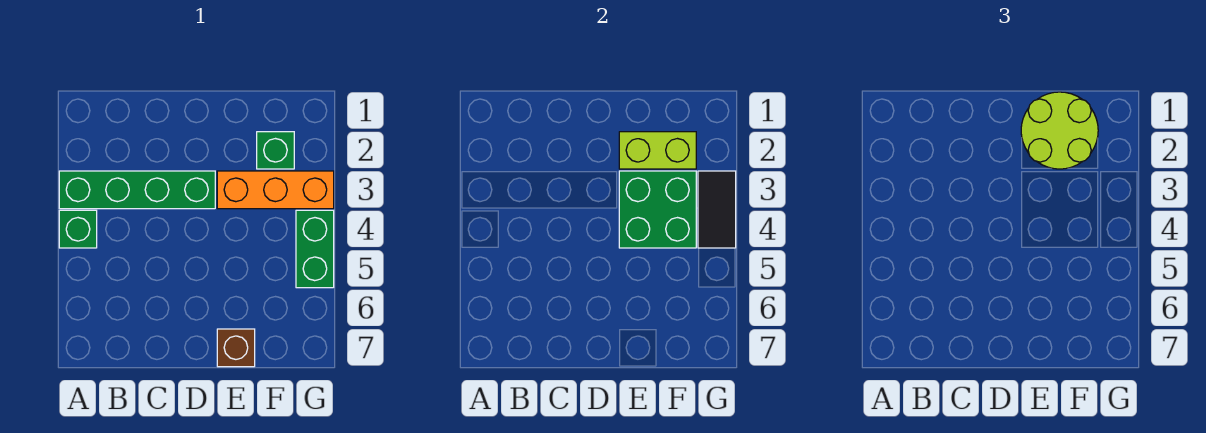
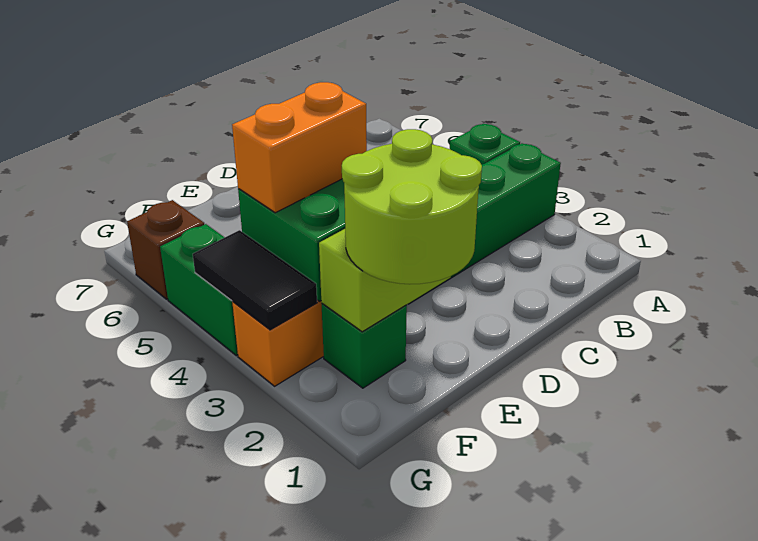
none -> orange brick E4:F4 level 3
brown brick E7 level 1 -> brown brick G6 level 1

